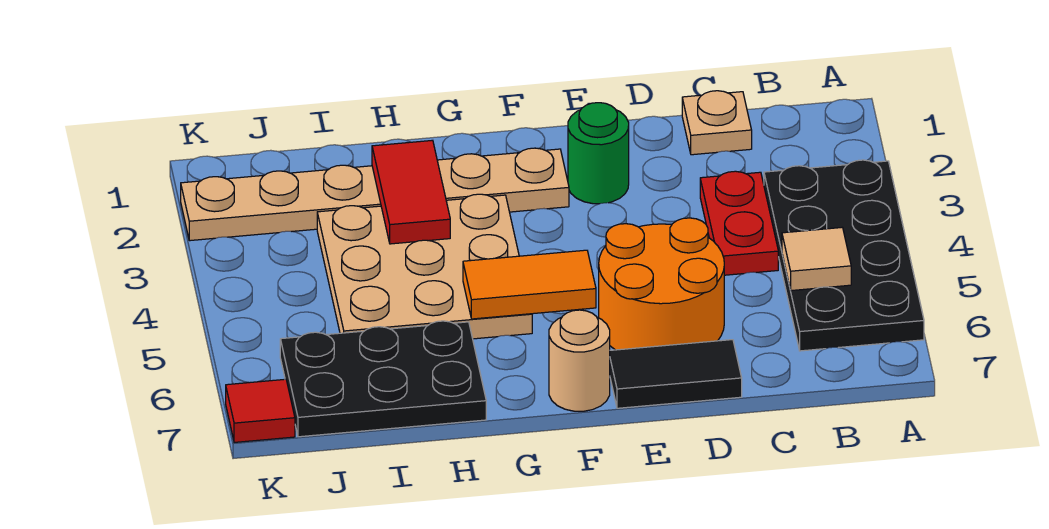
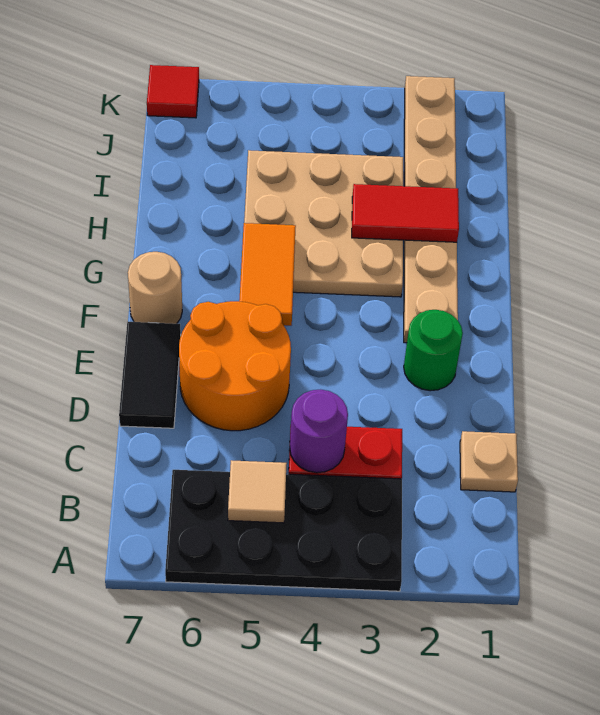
none -> purple round brick C4 level 2
black plate H6:J7 level 1 -> none

